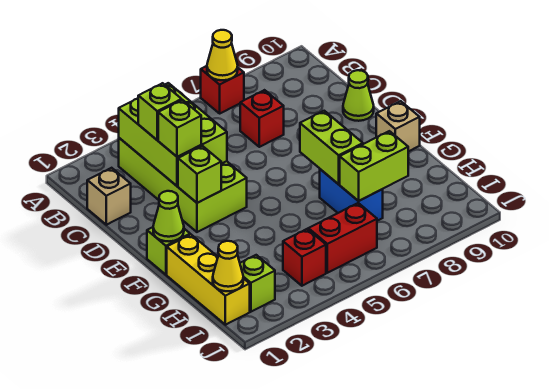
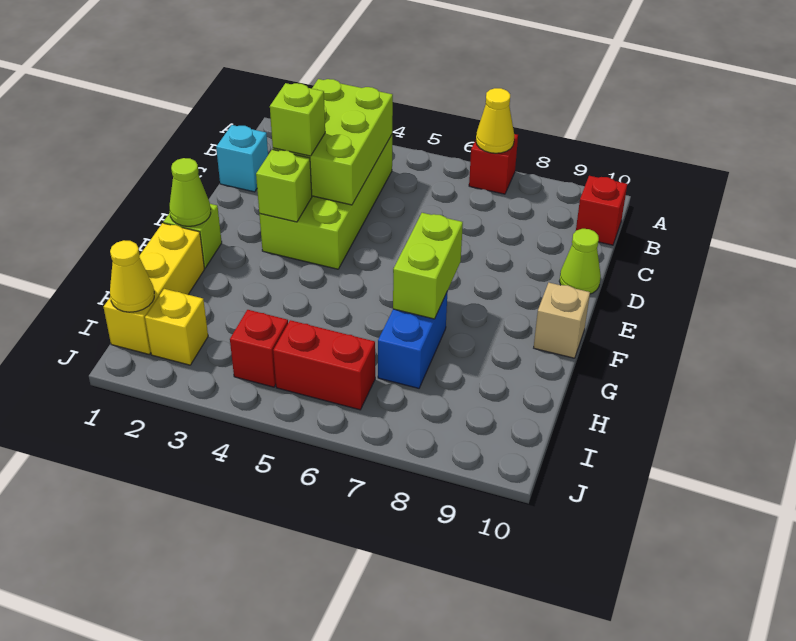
tan brick C1 level 1 -> cyan brick C1 level 1
lime brick C3 level 3 -> none
red brick C7 level 1 -> red brick B10 level 1
lime brick H7:H8 level 2 -> none
lime brick I2 level 1 -> yellow brick I2 level 1

